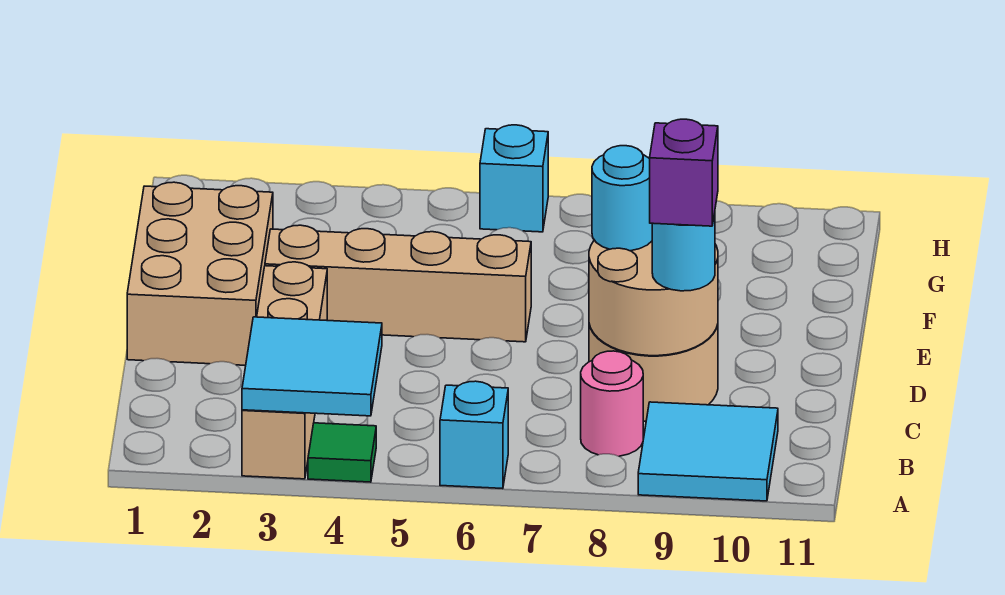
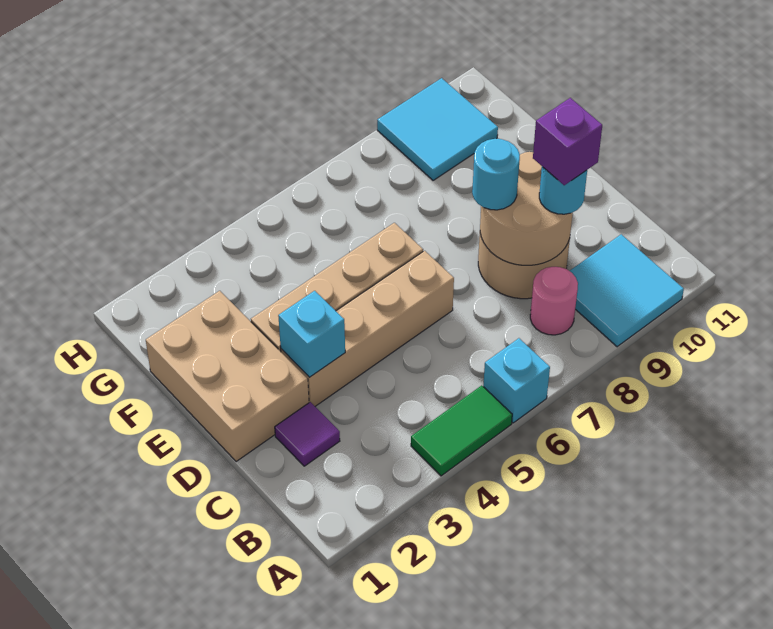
tan brick A3:D3 level 1 -> tan brick D3:D6 level 1
cyan tile A3:B4 level 2 -> cyan tile G9:H10 level 1
green tile A4 level 1 -> green tile A4:A5 level 1
none -> purple tile C2 level 1
cyan brick H6 level 1 -> cyan brick D3 level 2

